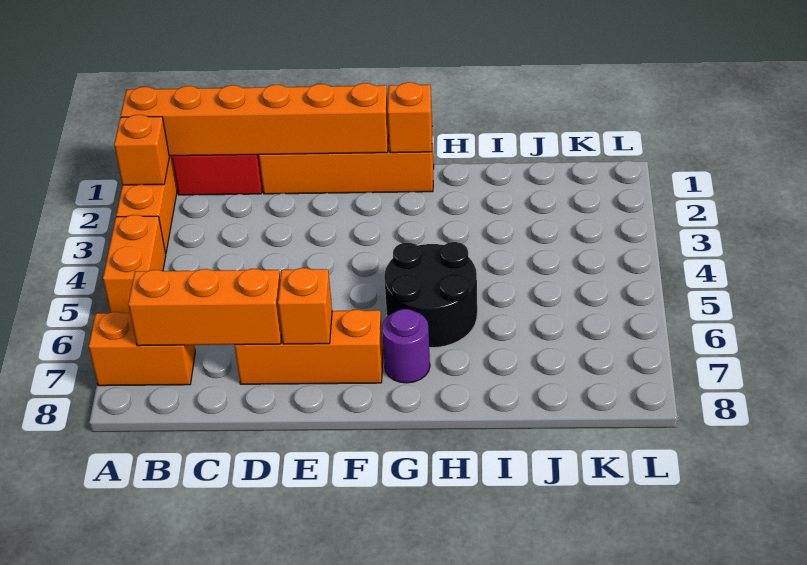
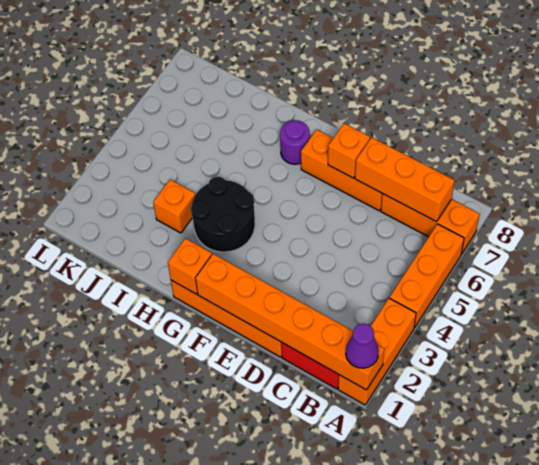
none -> purple cone A1 level 3
orange brick A2 level 2 -> orange brick I3 level 1
orange brick A4:A5 level 1 -> orange brick A4:A6 level 1
orange brick A7:B7 level 1 -> orange brick A7:C7 level 1
black round brick G5:H6 level 1 -> black round brick G3:H4 level 1

